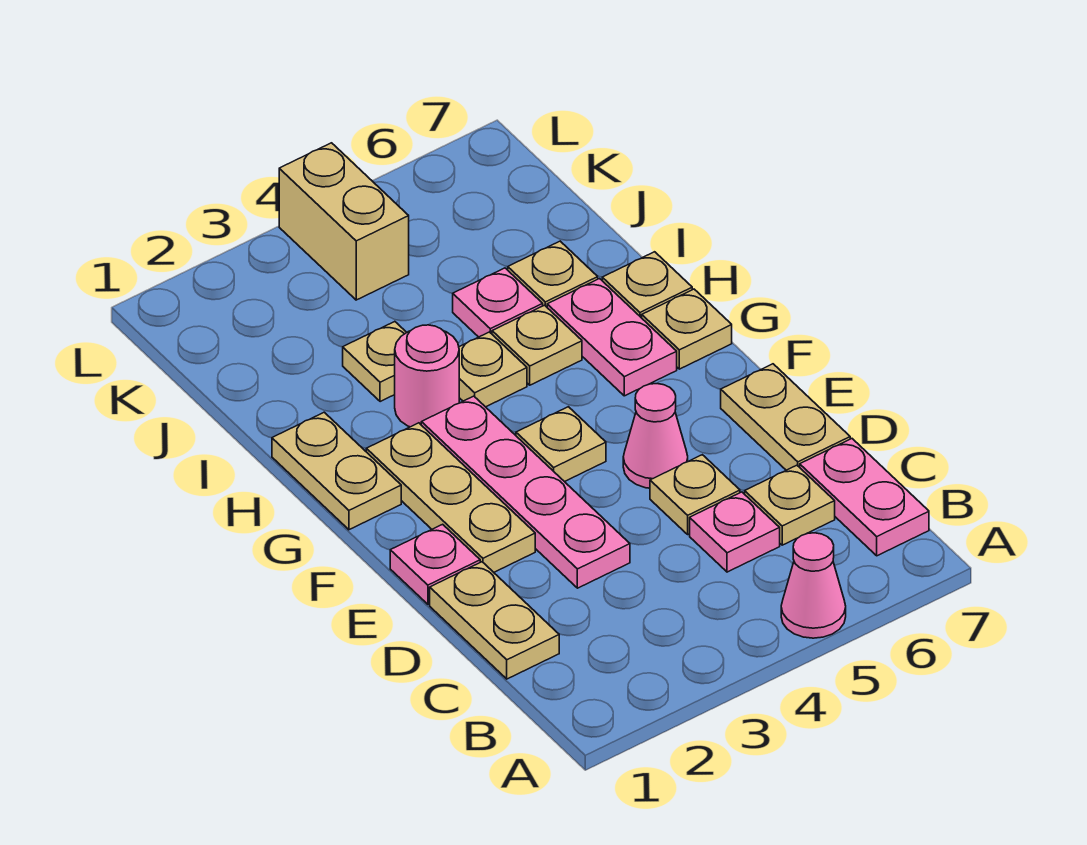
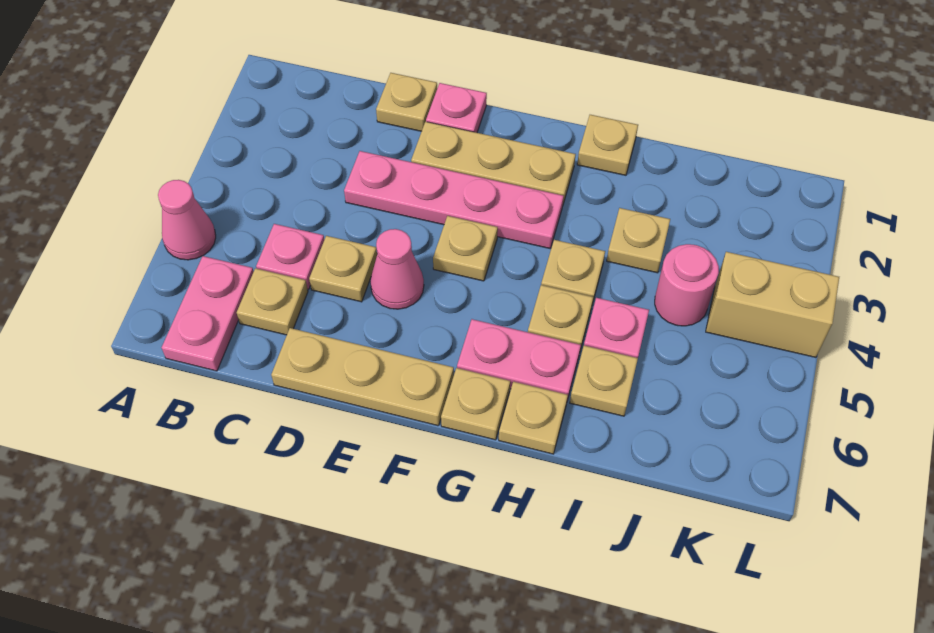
pink plate B7:C7 level 1 -> pink plate B6:B7 level 1
tan plate C1:D1 level 1 -> tan plate D1 level 1
tan plate D7:E7 level 1 -> tan plate D7:F7 level 1
tan plate G1:H1 level 1 -> tan plate H1 level 1
pink round brick H3 level 1 -> pink round brick J4 level 1

